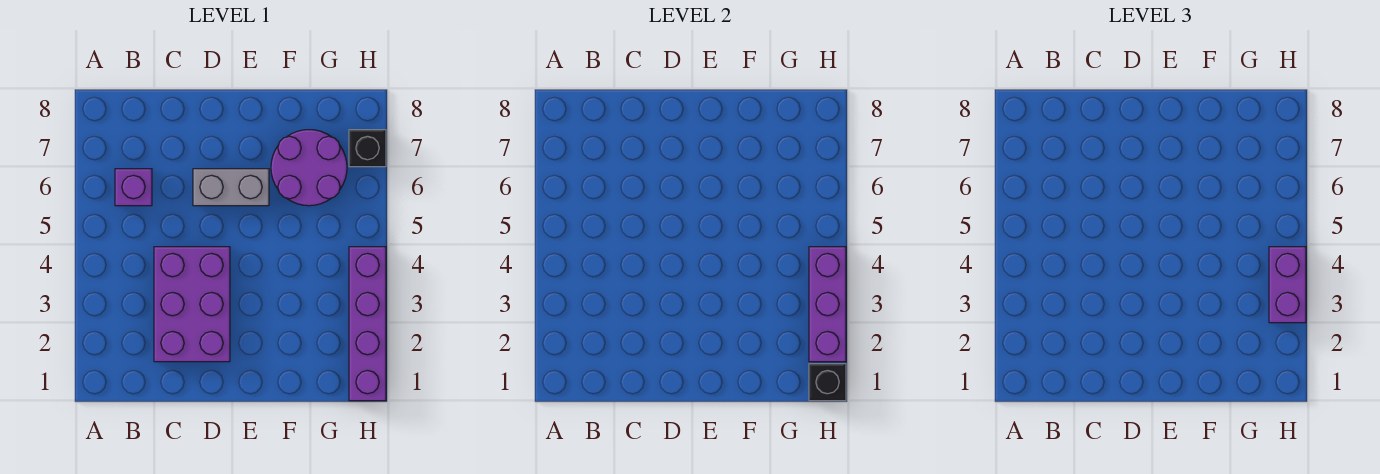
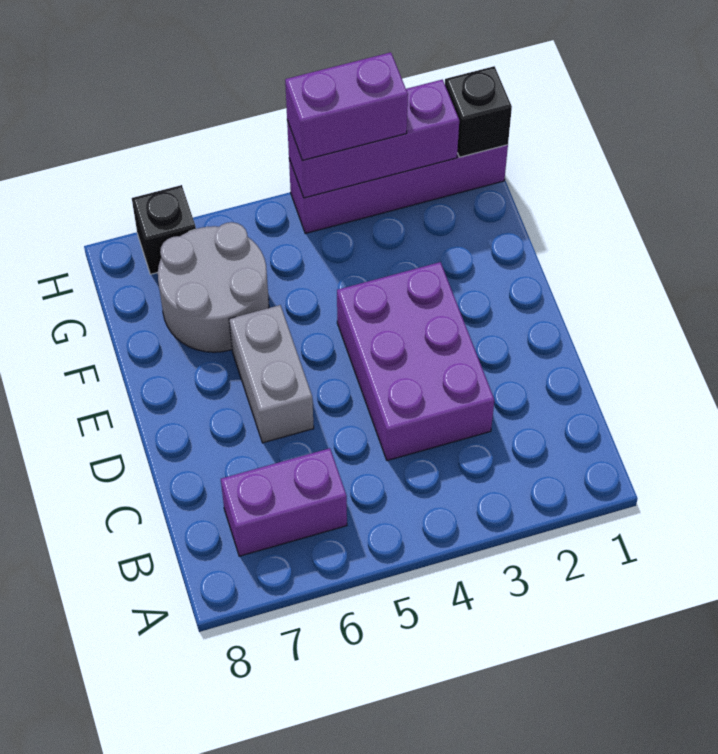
purple brick B6 level 1 -> purple brick B6:B7 level 1
purple brick C2:D4 level 1 -> purple brick C3:E4 level 1
purple round brick F6:G7 level 1 -> grey round brick F6:G7 level 1

